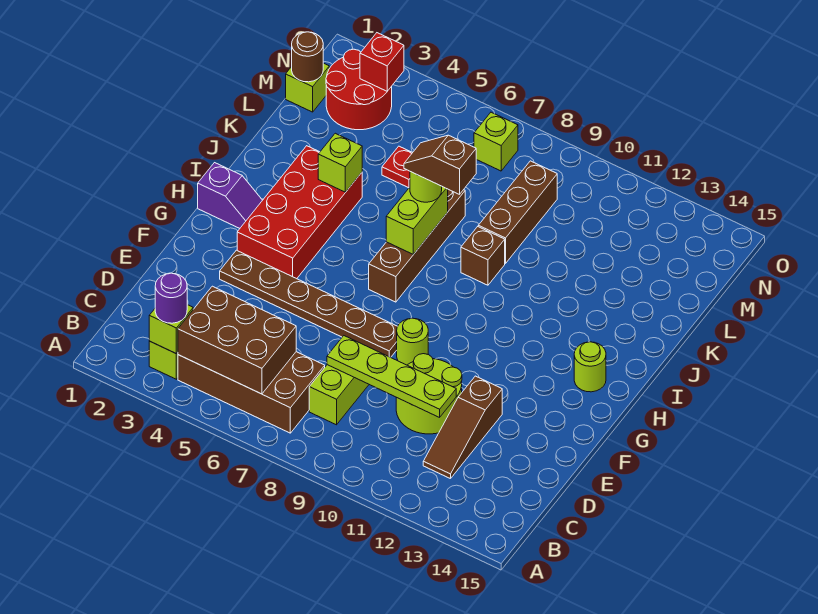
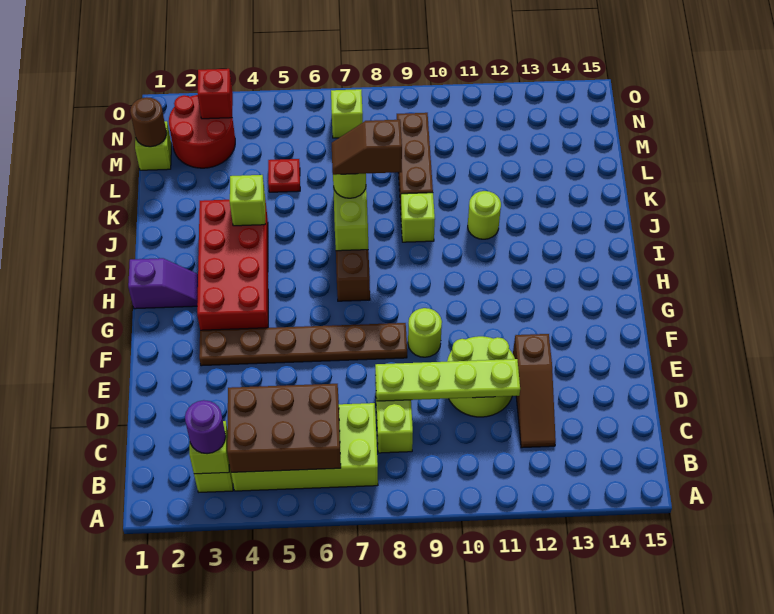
brown brick B4:C7 level 1 -> lime brick B4:C7 level 1
lime round brick H14 level 1 -> lime round brick J11 level 1
brown brick J9 level 1 -> lime brick J9 level 1

